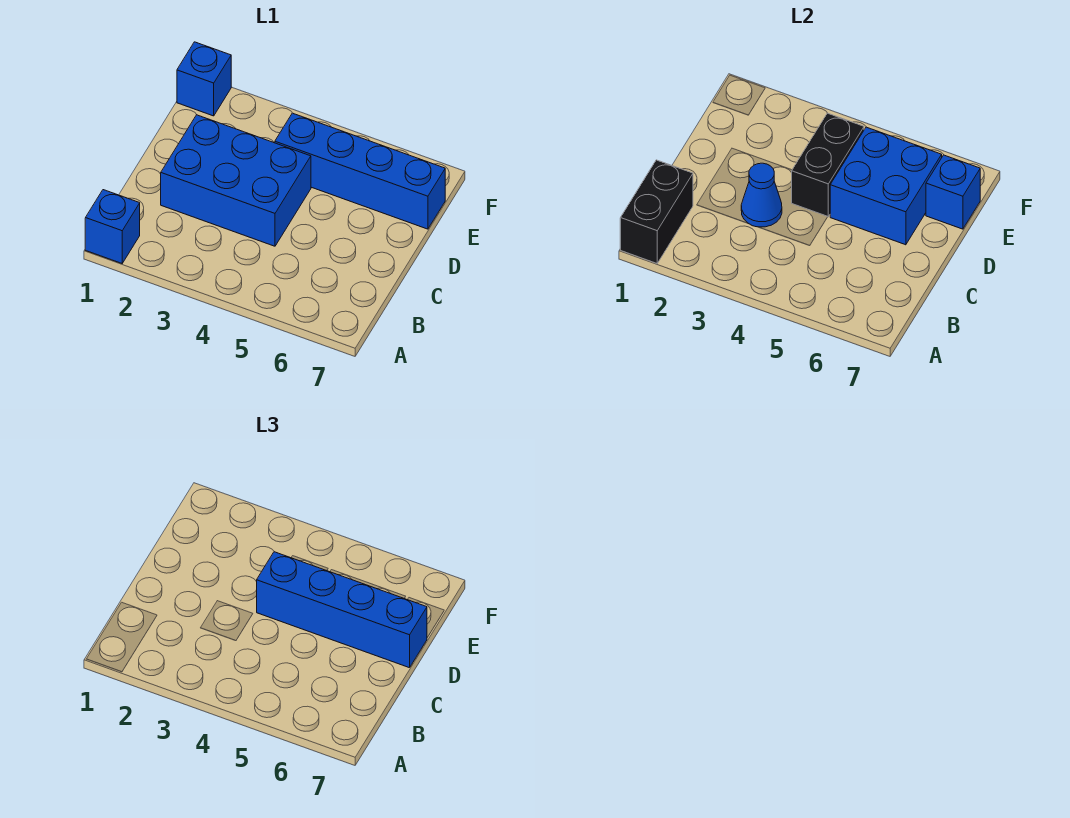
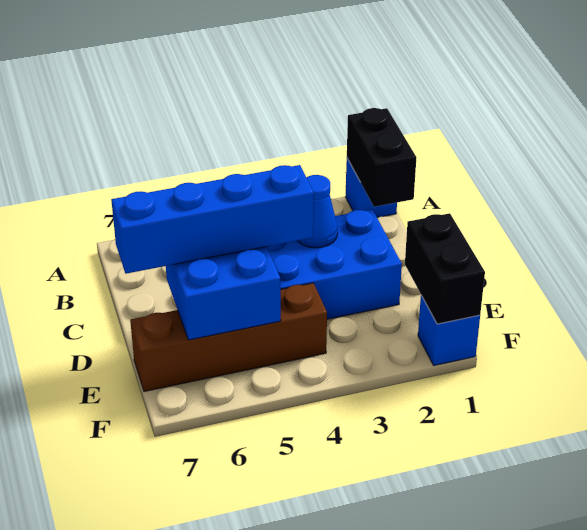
black brick D4:E4 level 2 -> black brick E1:F1 level 2
blue brick E4:E7 level 1 -> brown brick E4:E7 level 1
blue brick E7 level 2 -> none

